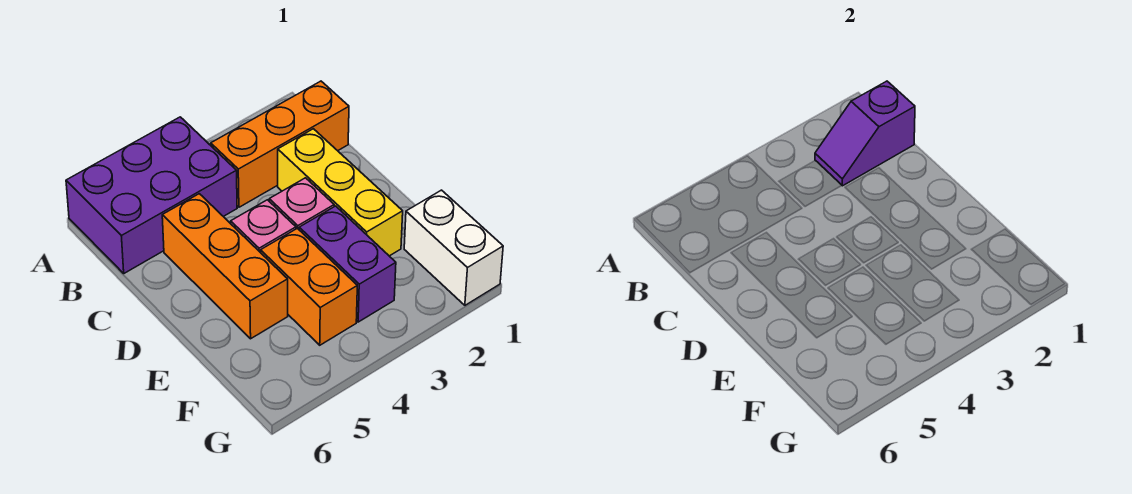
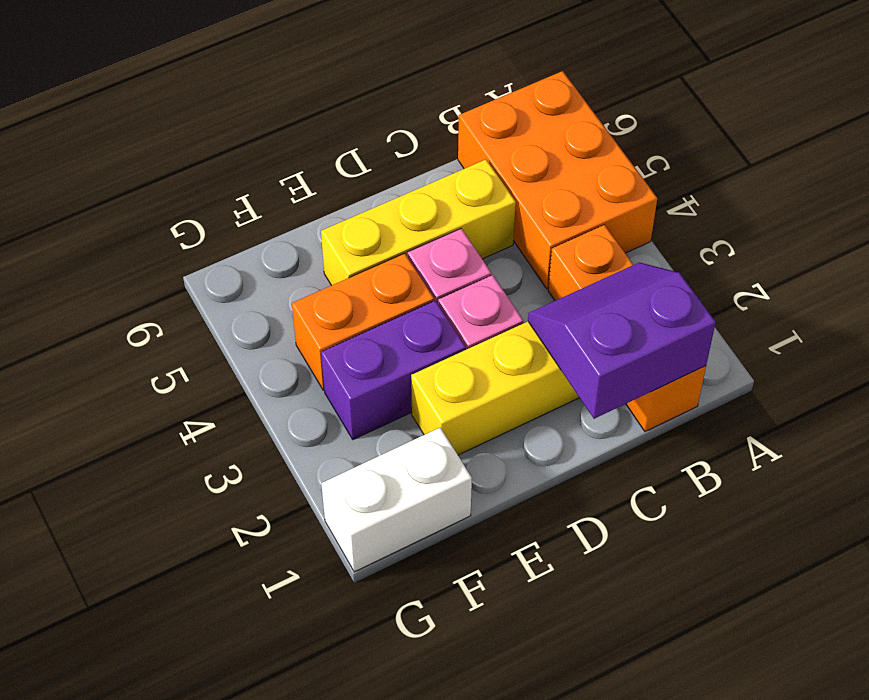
purple brick A4:B6 level 1 -> orange brick A4:B6 level 1
purple slope B1:B2 level 2 top 1 -> purple slope B1:C2 level 2 top 1
orange brick C5:E5 level 1 -> yellow brick C5:E5 level 1

